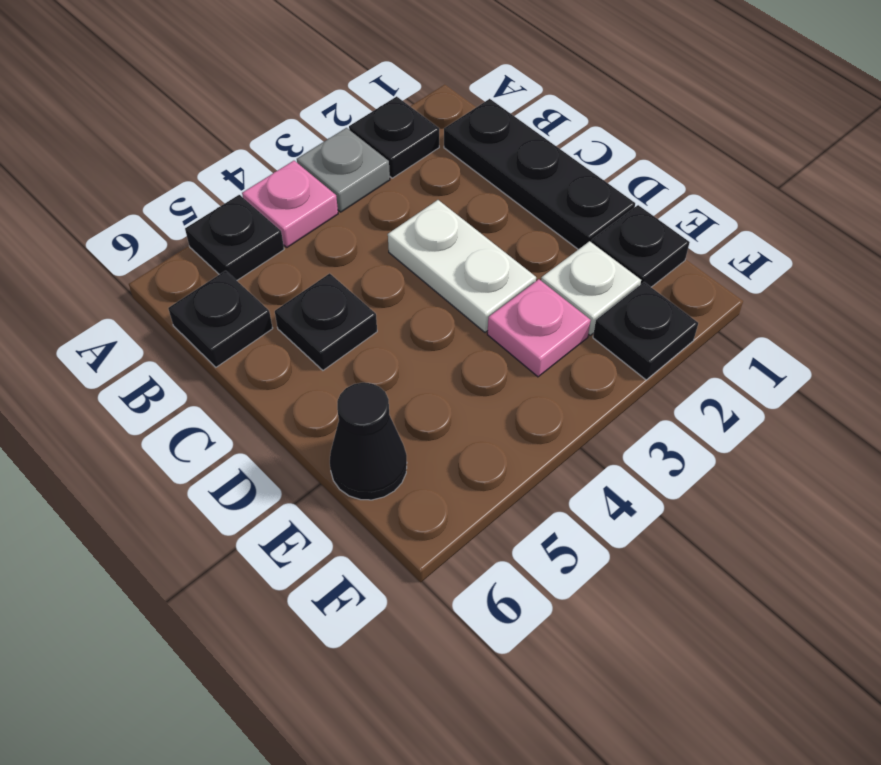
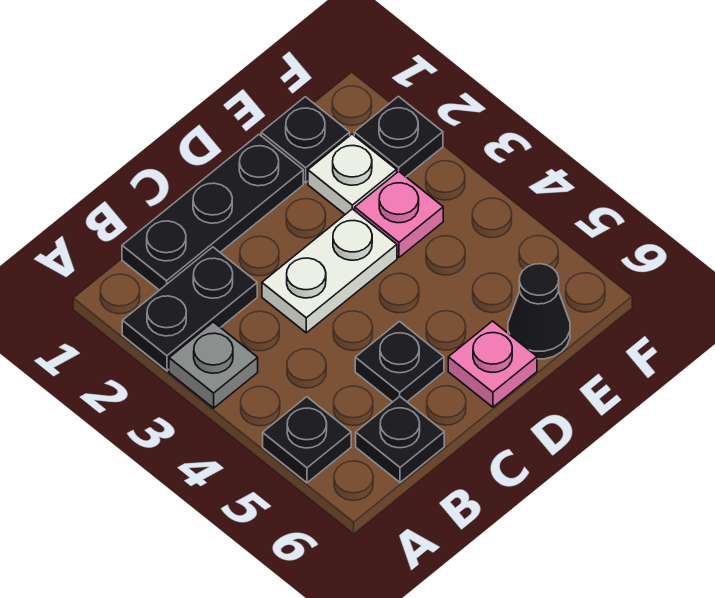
black plate A2 level 1 -> black plate A2:B2 level 1
pink plate A4 level 1 -> pink plate D6 level 1

